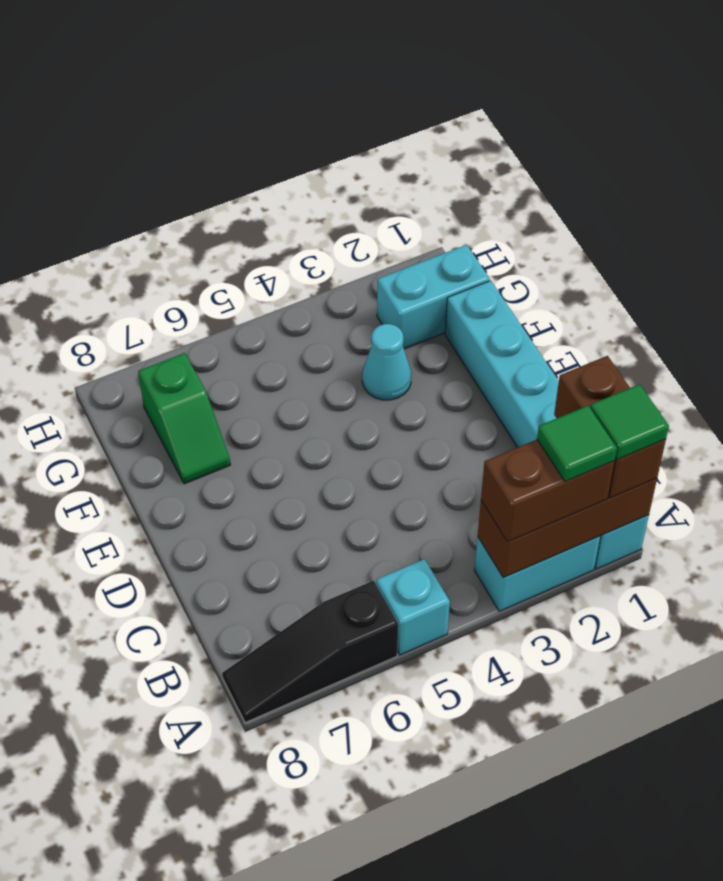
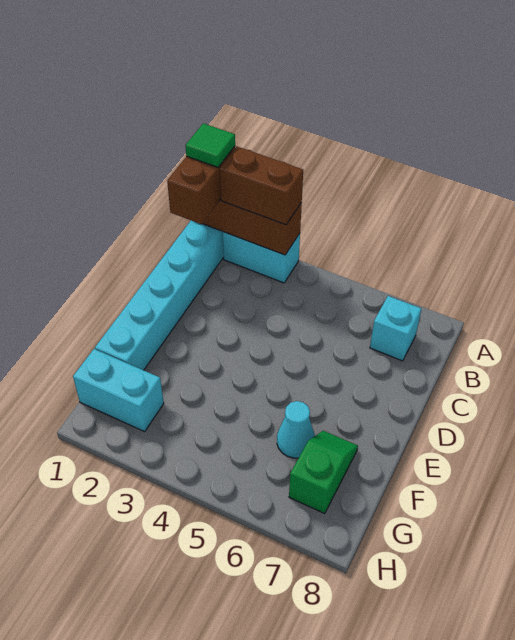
green tile A2 level 4 -> none
cyan brick A5 level 1 -> cyan brick B7 level 1
black slope A6:A8 level 1 top 6 -> none
cyan cone F3 level 1 -> cyan cone F6 level 1

